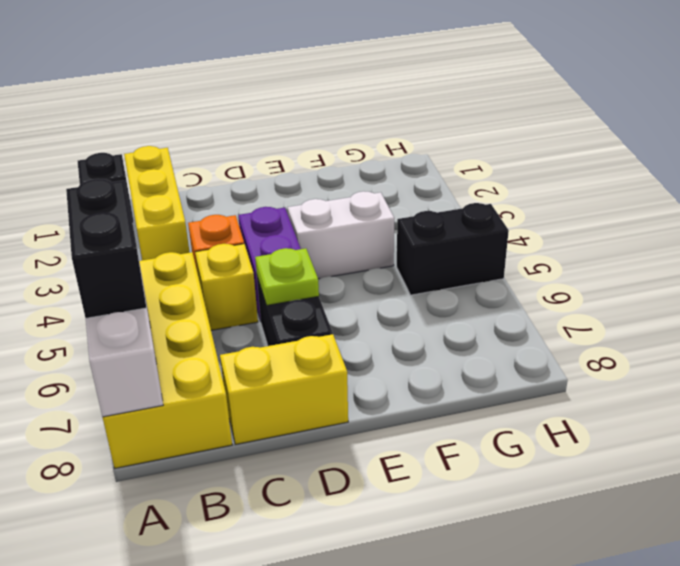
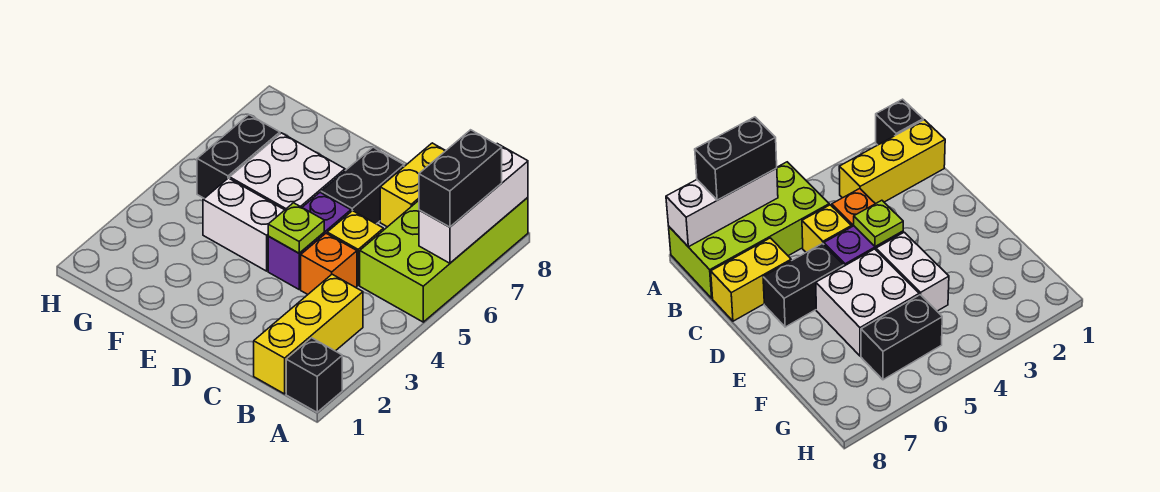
yellow brick A5:B8 level 1 -> lime brick A5:B8 level 1
yellow brick C8:D8 level 1 -> yellow brick C7:C8 level 1
lime plate D6 level 2 -> lime plate D4 level 2
none -> white brick E5:F6 level 1
black brick G5:H5 level 1 -> black brick G5:G6 level 1

